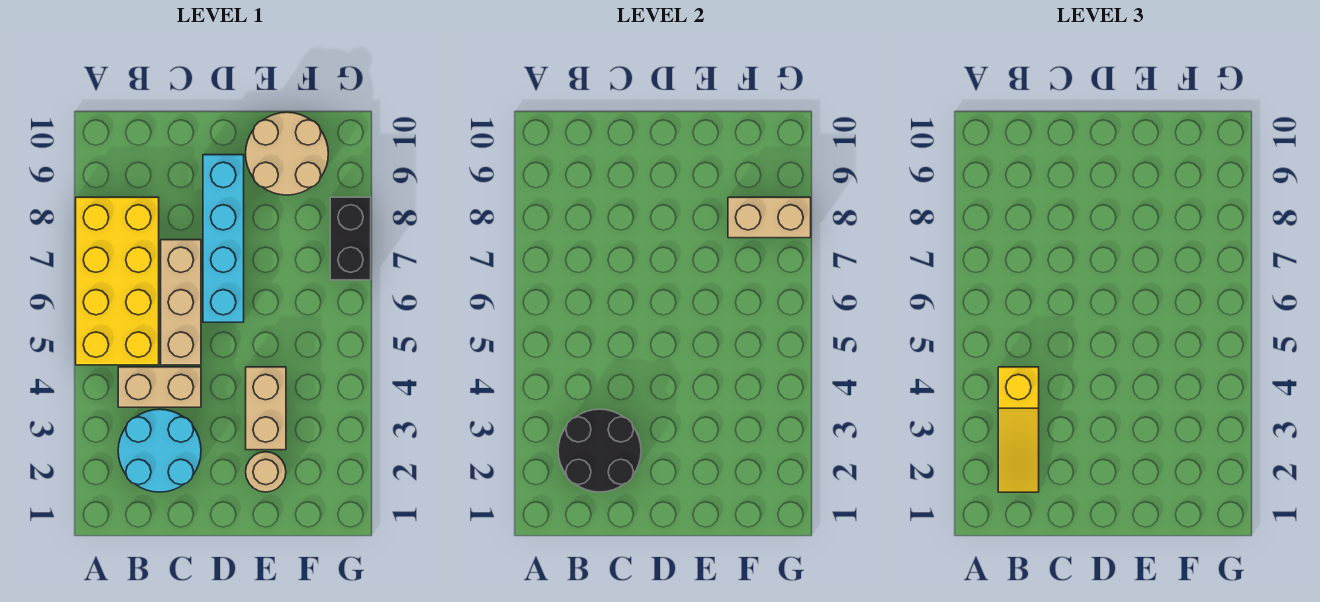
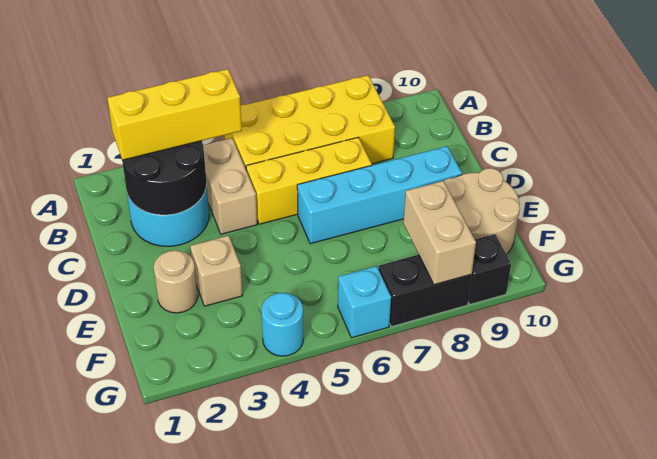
yellow slope B2:B4 level 3 top 4 -> yellow brick B2:B4 level 3
tan brick C5:C7 level 1 -> yellow brick C5:C7 level 1
tan brick E3:E4 level 1 -> tan brick E3 level 1
none -> cyan round brick G4 level 1
none -> cyan brick G6 level 1
none -> black brick G9 level 1

